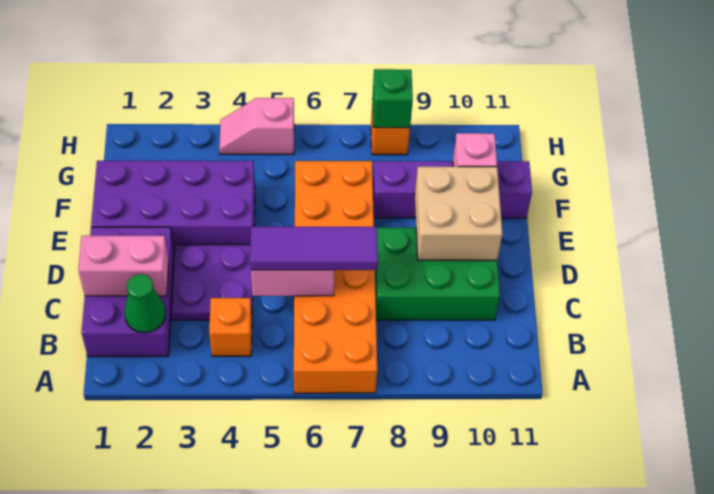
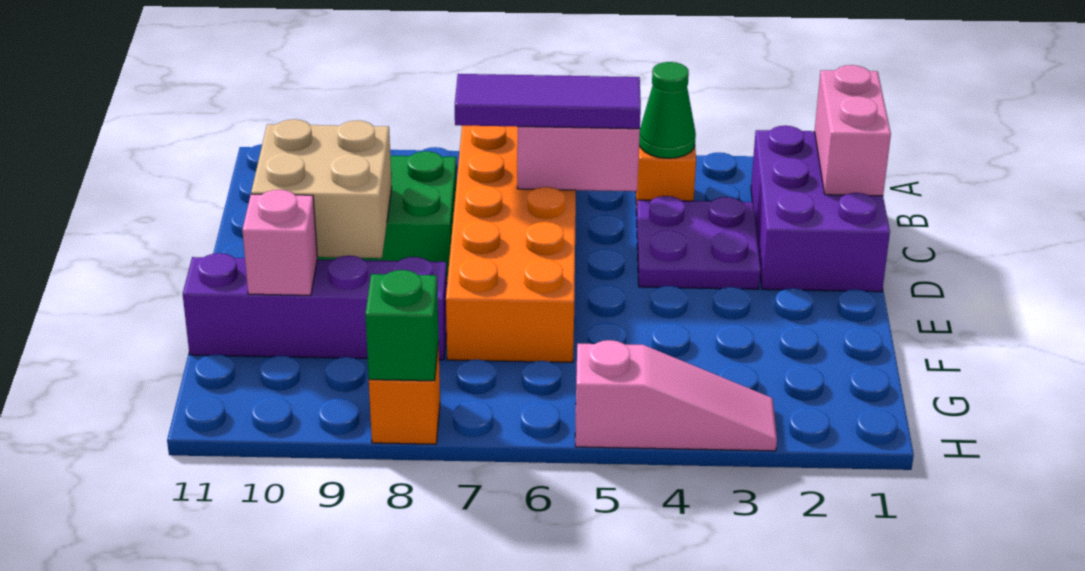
green cone B2 level 2 -> green cone B4 level 2
pink brick C1:C2 level 2 -> pink brick B1:C1 level 2
purple brick E1:F4 level 1 -> none
pink slope H4:H5 level 1 top 5 -> pink slope H3:H5 level 1 top 5

